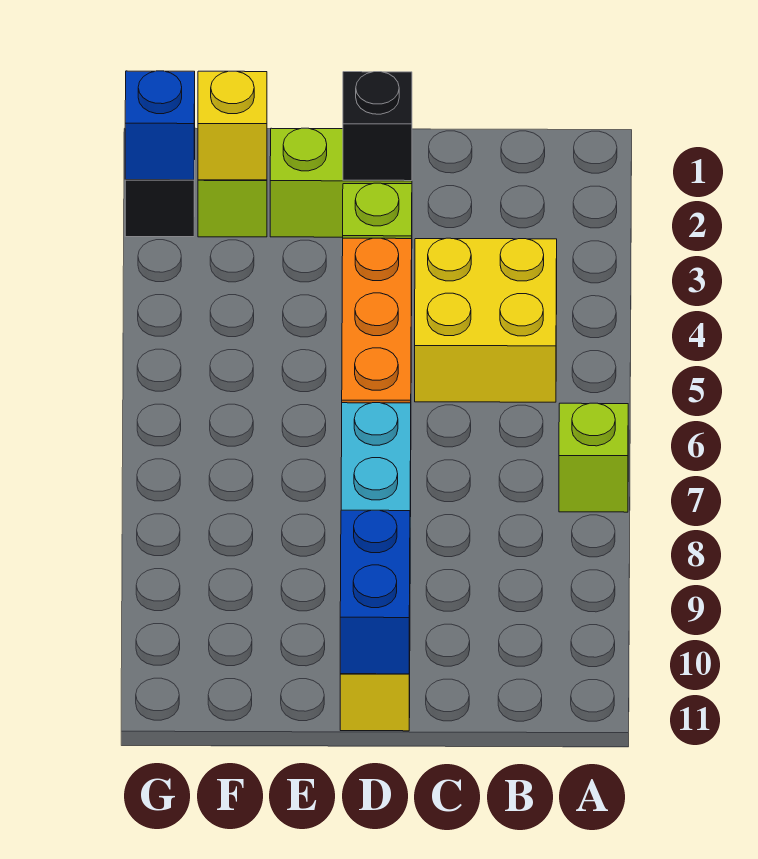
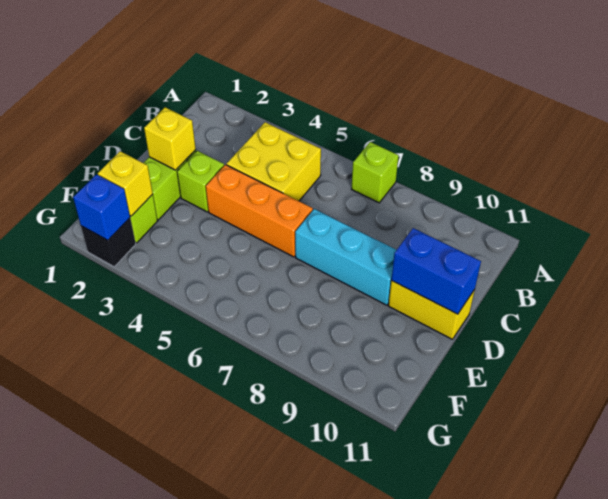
black brick D2 level 2 -> yellow brick D2 level 2

